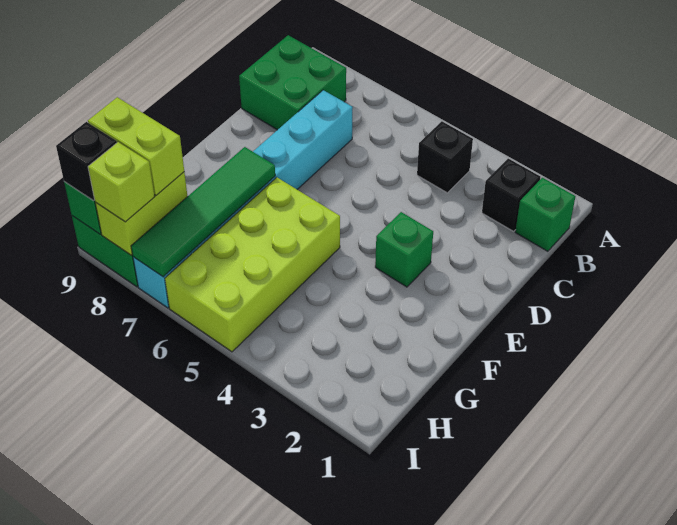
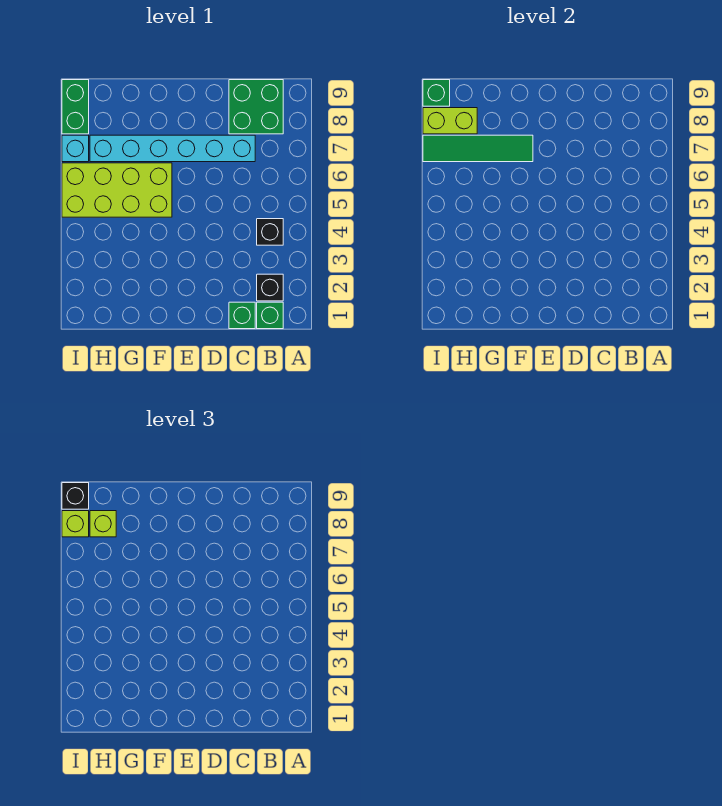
green brick E3 level 1 -> green brick C1 level 1
lime brick H8:H9 level 3 -> lime brick H8 level 3

